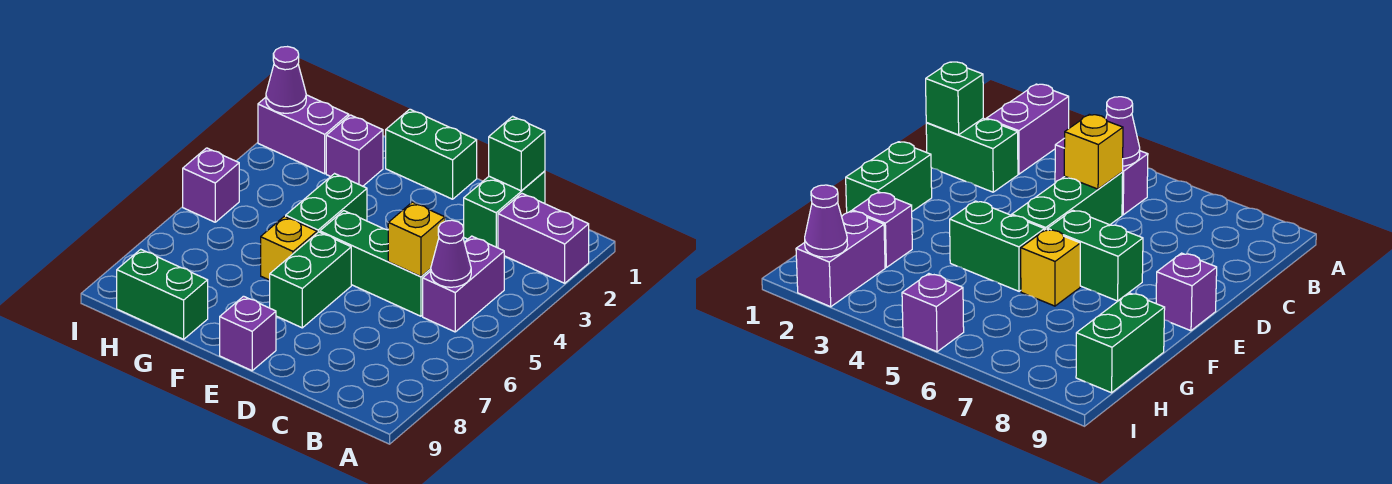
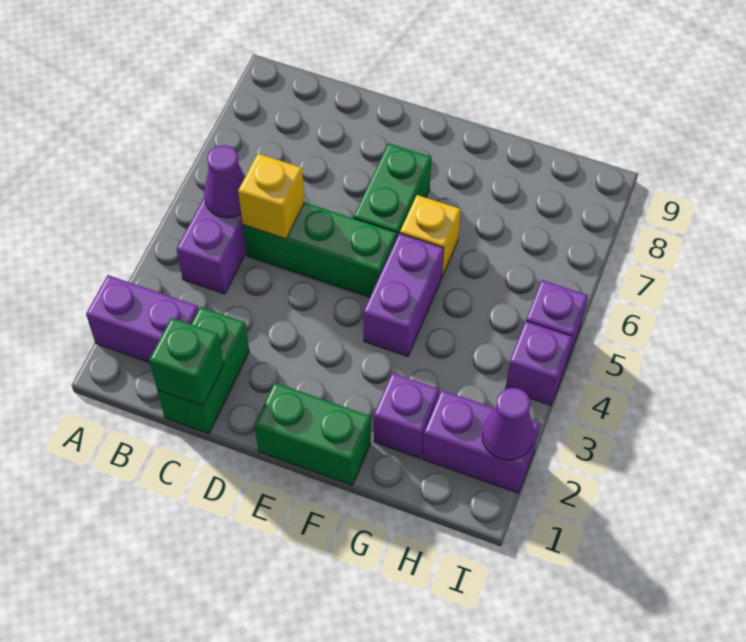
purple brick E9 level 1 -> purple brick I4 level 1
green brick F4:F5 level 1 -> purple brick F4:F5 level 1
green brick G9:H9 level 1 -> none

